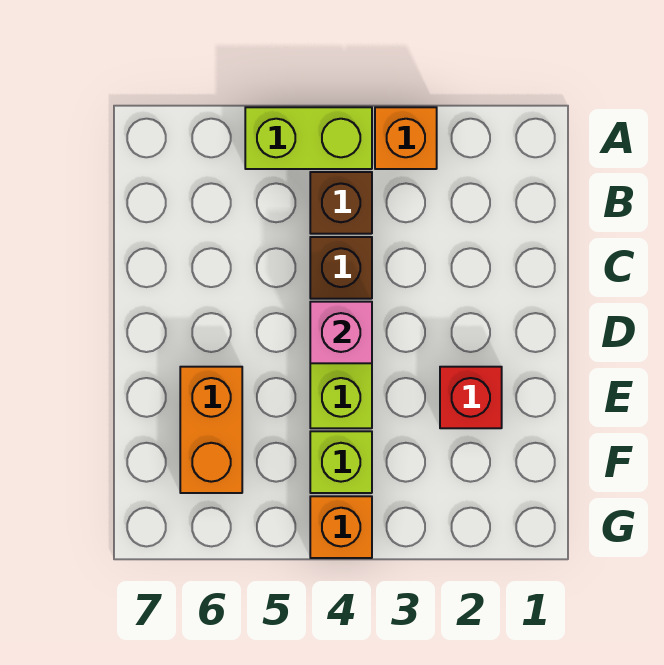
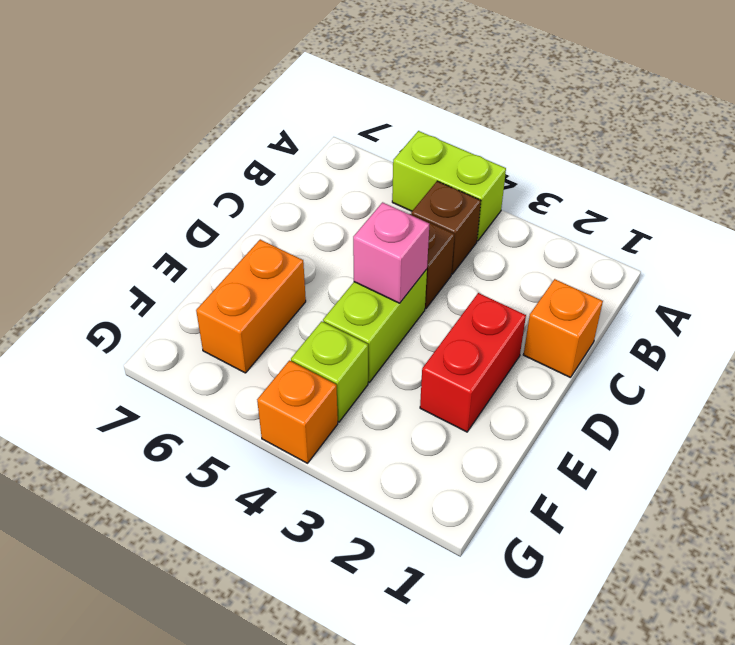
orange brick A3 level 1 -> orange brick C1 level 1
red brick E2 level 1 -> red brick D2:E2 level 1

